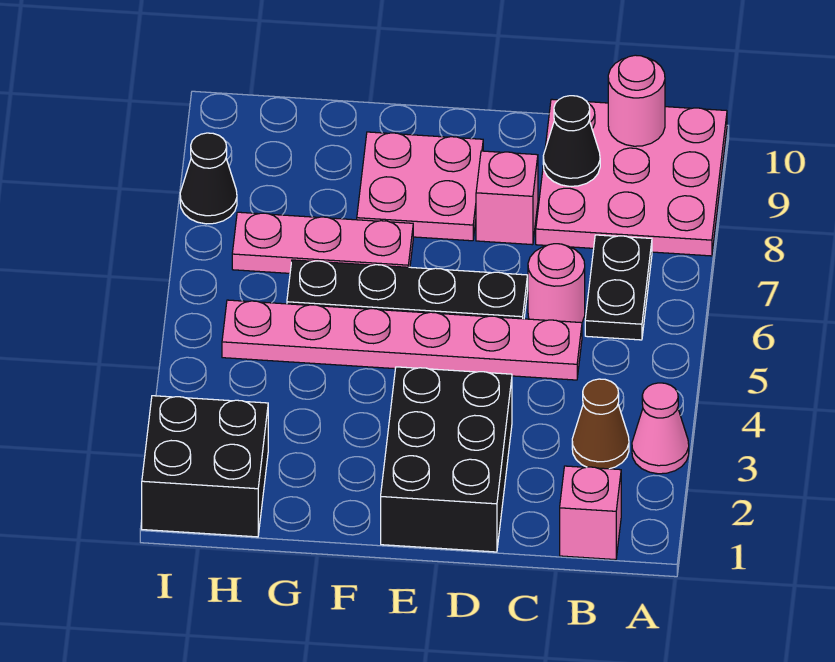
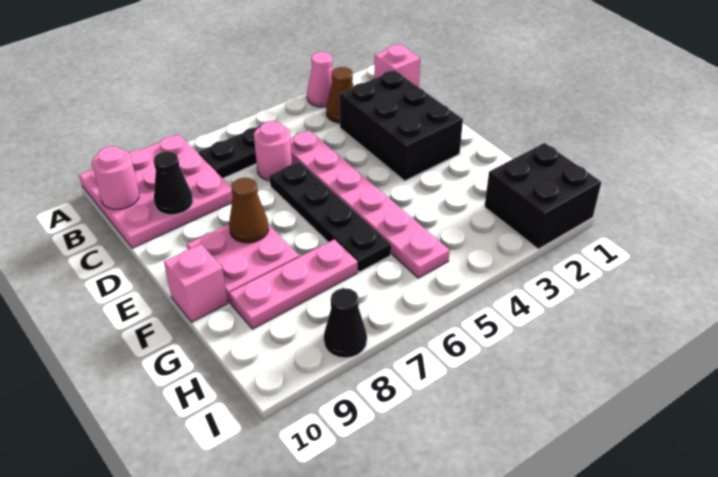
black brick D1:E3 level 1 -> black brick C2:E3 level 1
pink brick D8 level 1 -> pink brick F10 level 1
none -> brown cone E8 level 2
pink plate F7:H7 level 1 -> pink plate G7:G9 level 1

